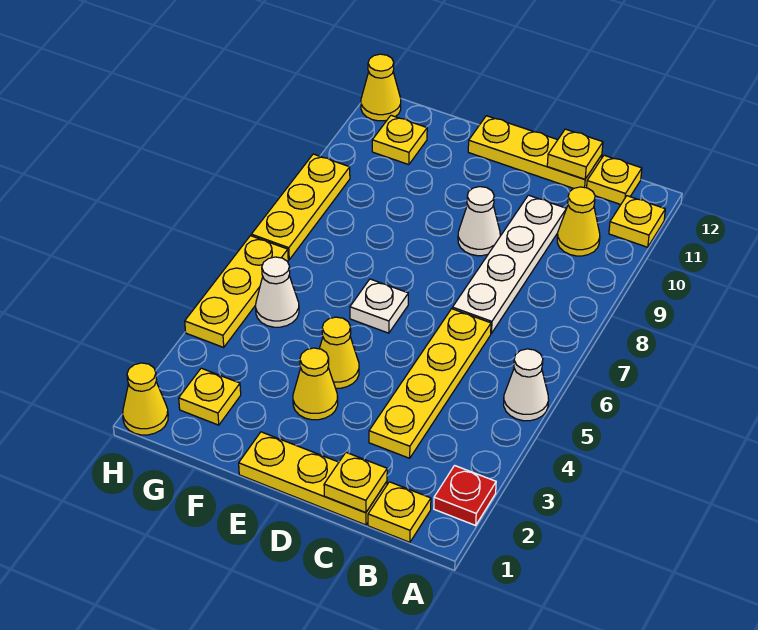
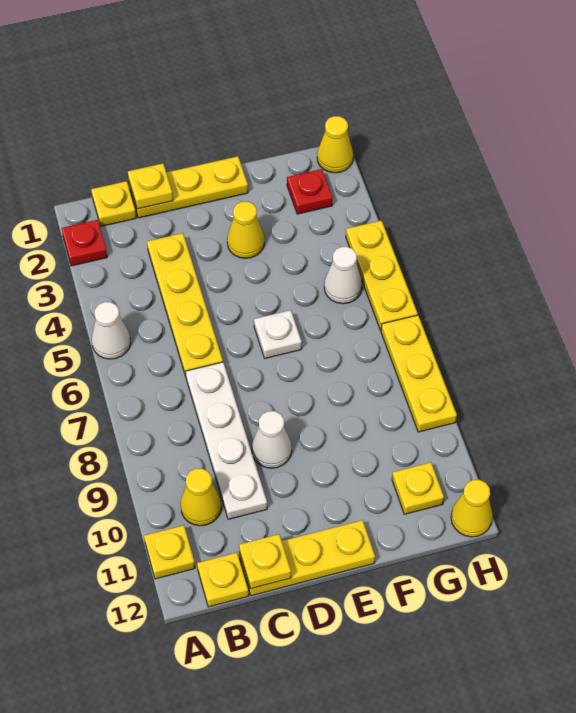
yellow cone E4 level 1 -> none
yellow plate G2 level 1 -> red plate G2 level 1

